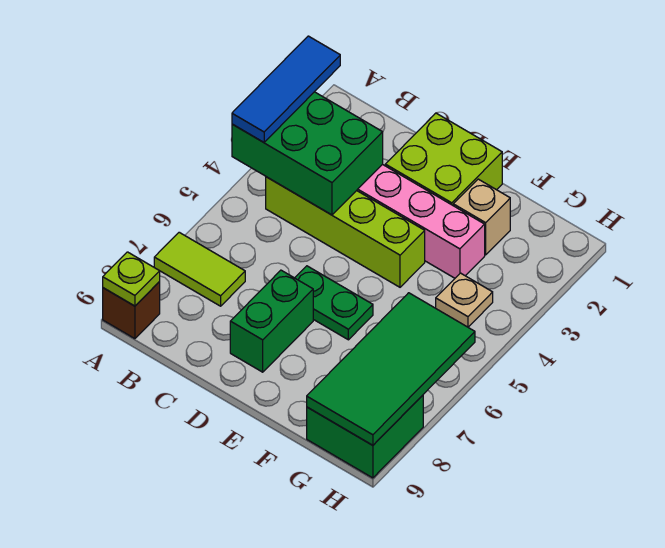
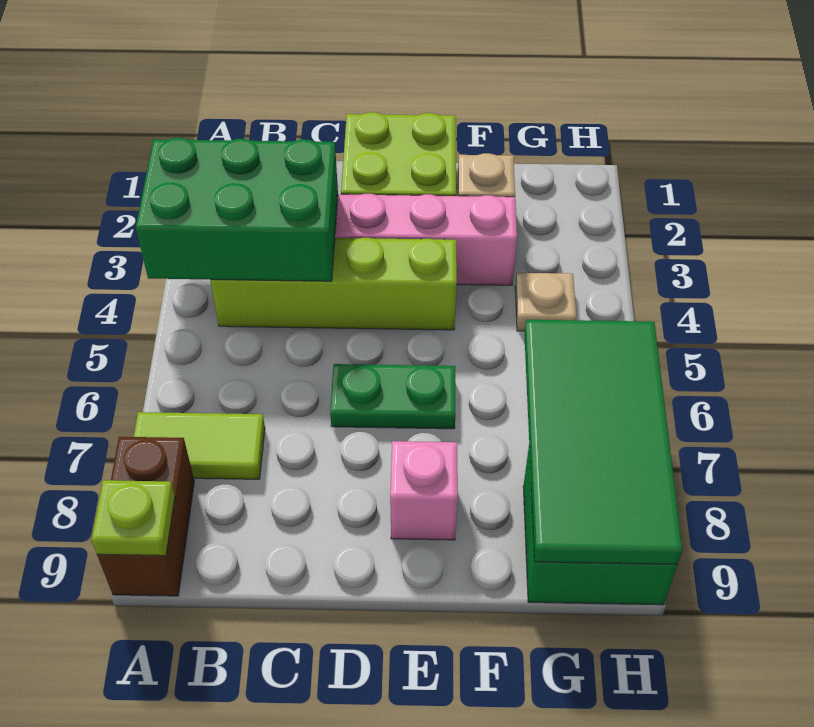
blue tile A2:A4 level 3 -> none
brown brick A9 level 1 -> brown brick A8:A9 level 1
green brick D7:D8 level 1 -> none
none -> pink brick E8 level 1

